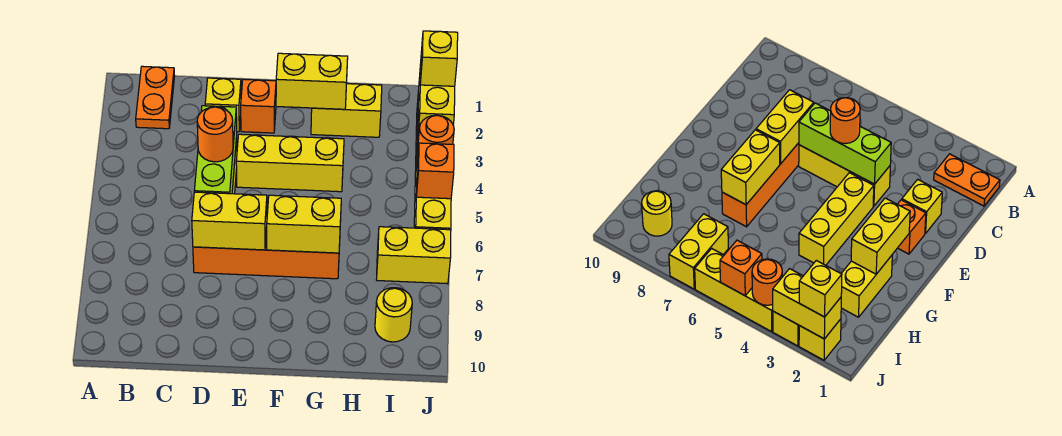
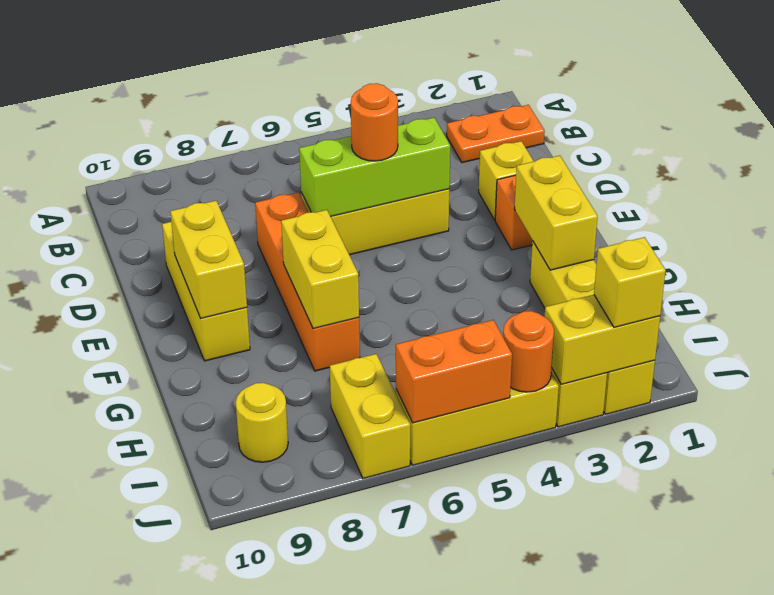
yellow brick D7:E7 level 2 -> yellow brick E9:F9 level 2
yellow brick E4:G4 level 1 -> yellow brick D9:F9 level 1
orange brick J5 level 2 -> orange brick J5:J6 level 2

